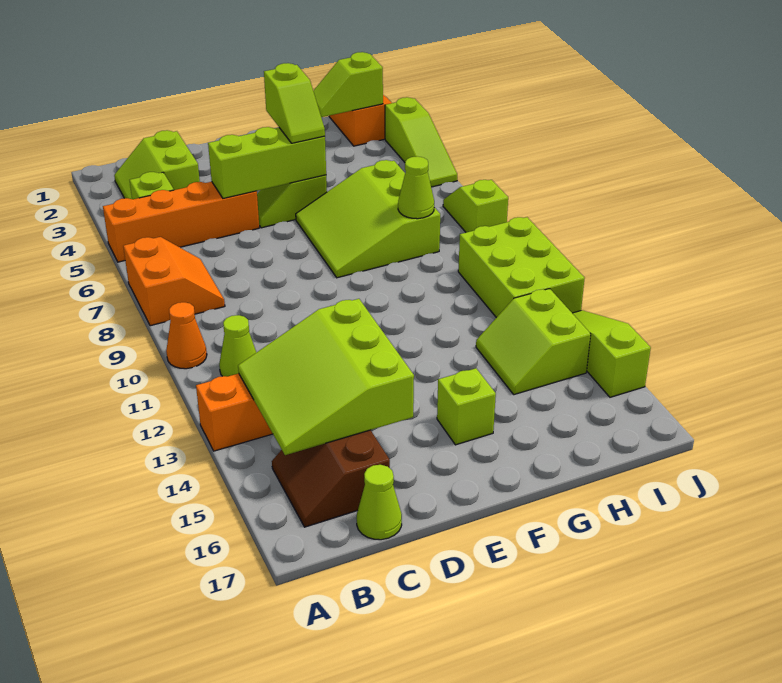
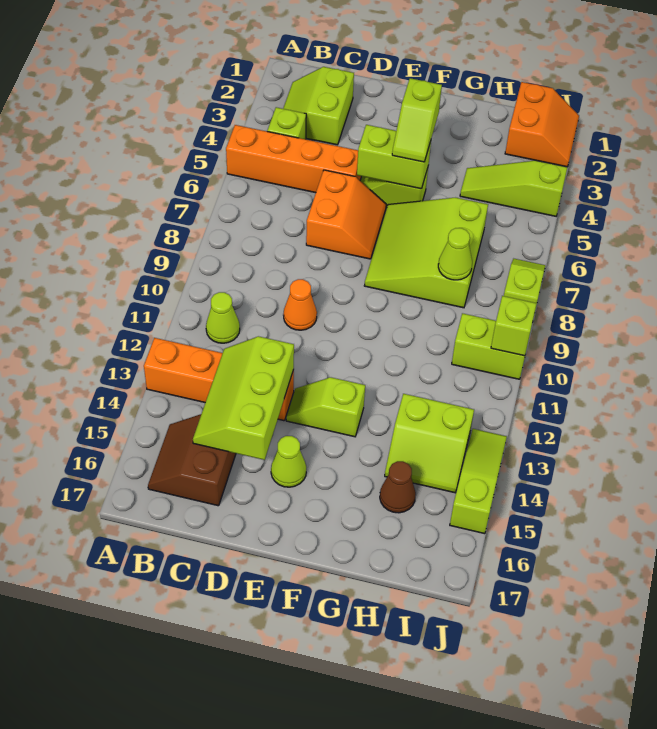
orange slope A7:B8 level 1 top A -> orange slope D6:E7 level 1 top D
orange cone A10 level 1 -> orange cone D10 level 1
lime slope B13:D15 level 2 top D -> lime slope C13:D15 level 2 top D
lime cone C17 level 1 -> lime cone E15 level 1
lime brick D5:F5 level 2 -> lime brick E5:F5 level 2
lime brick F15 level 1 -> lime brick J10 level 2
lime slope H2:I2 level 2 top I -> lime slope E13:F13 level 1 top F
lime slope H13:I14 level 1 top I -> lime slope H13:I14 level 1 top 13
none -> brown cone H15 level 1
lime brick I10:J12 level 1 -> lime brick I10:J10 level 1
lime slope J3:J5 level 1 top 3 -> lime slope H4:J4 level 1 top J

